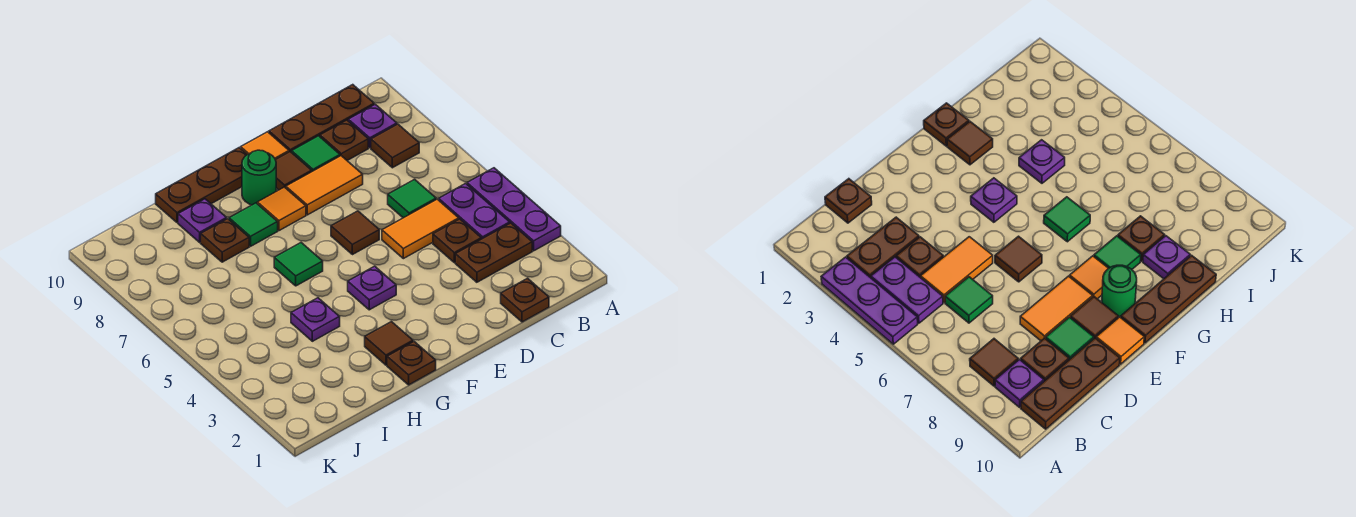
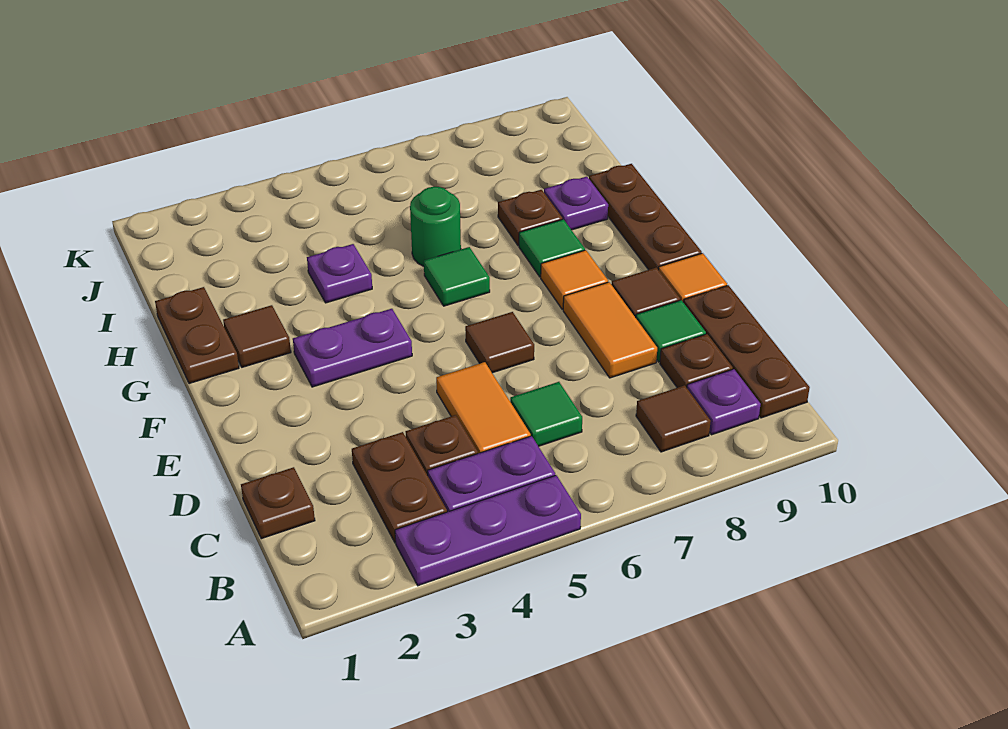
purple plate F4 level 1 -> purple plate F3:F4 level 1
green round brick F9 level 1 -> green round brick H6 level 1
brown plate G1 level 1 -> brown plate G1:H1 level 1

